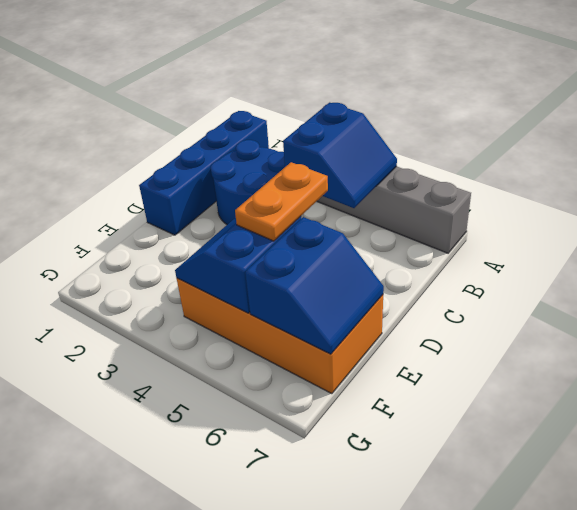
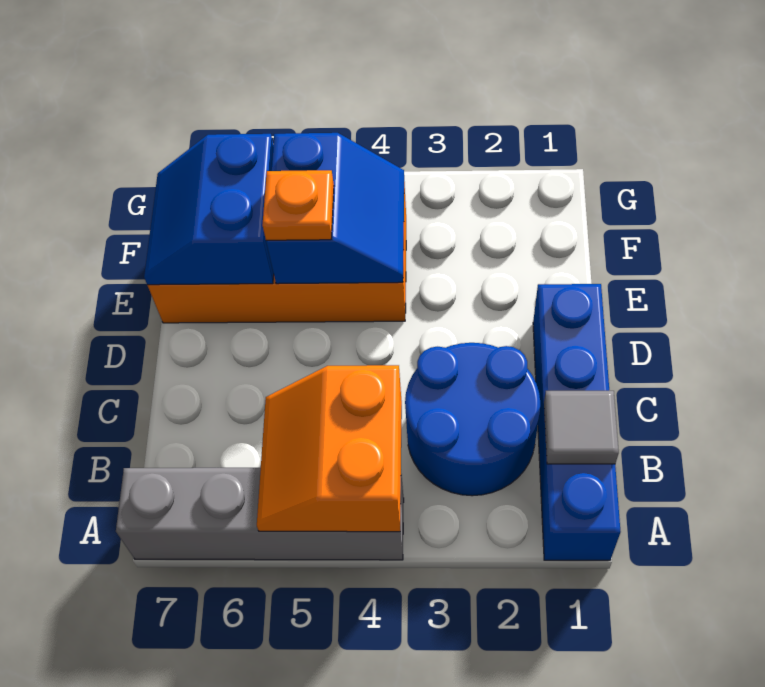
blue slope A4:B5 level 2 top 4 -> orange slope A4:B5 level 2 top 4
none -> grey tile B1 level 2
orange plate D5:E5 level 3 -> orange plate E5 level 3

